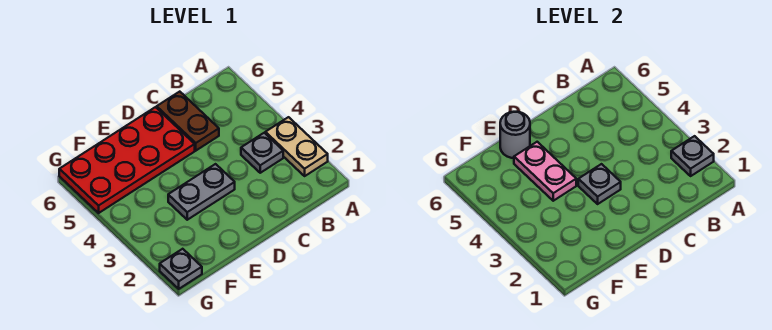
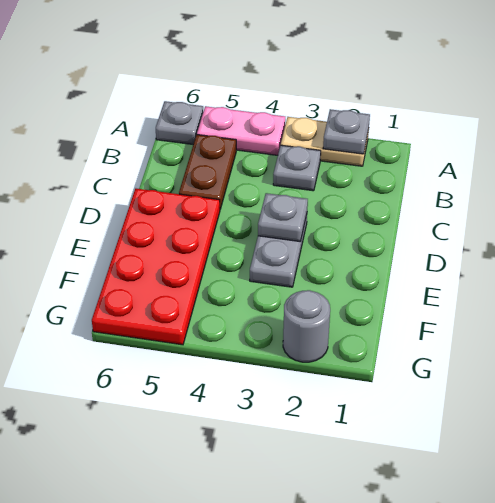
brown plate C5:C6 level 1 -> brown plate B5:C5 level 1
pink plate E4:E5 level 2 -> pink plate A4:A5 level 1
grey round brick E6 level 2 -> grey round brick G2 level 1
grey plate G1 level 1 -> grey plate A6 level 1

